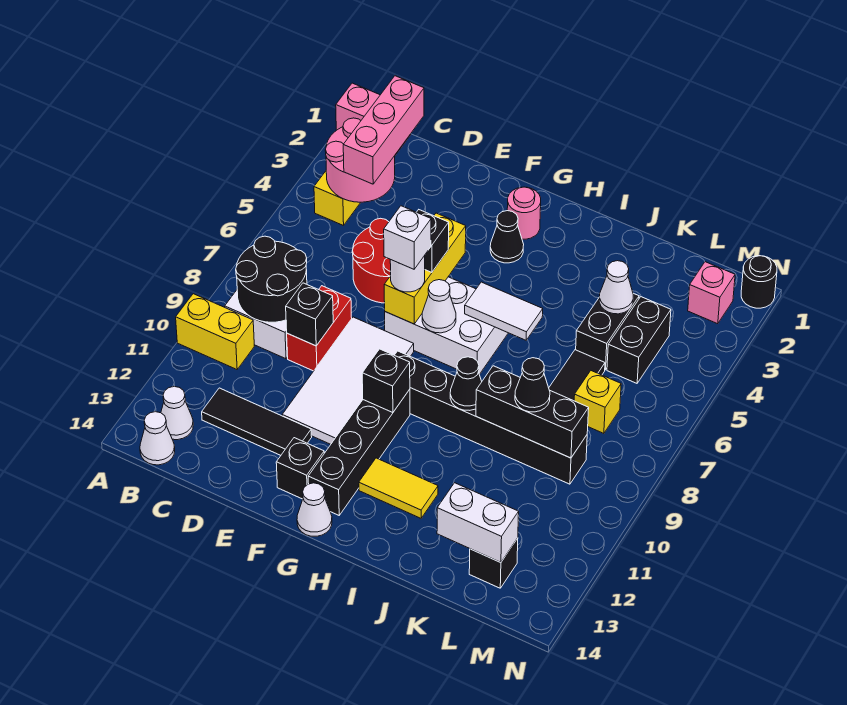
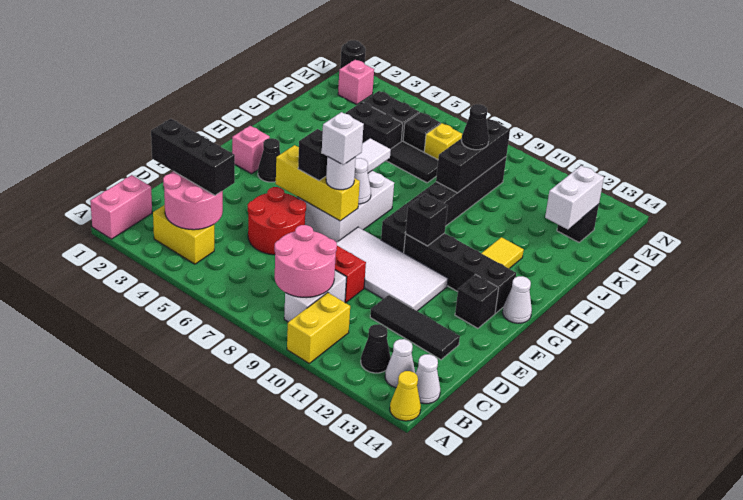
none -> yellow cone A14 level 1
black round brick B8:C9 level 2 -> pink round brick B8:C9 level 2
pink brick C2:C4 level 3 -> black brick C2:C4 level 3
black tile C12:E12 level 1 -> black tile D11:D13 level 1
black brick D9 level 2 -> black brick L6 level 1
pink round brick G2 level 1 -> pink brick G2 level 1
black cone I9 level 2 -> black cone B12 level 1
white cone K4 level 2 -> none

